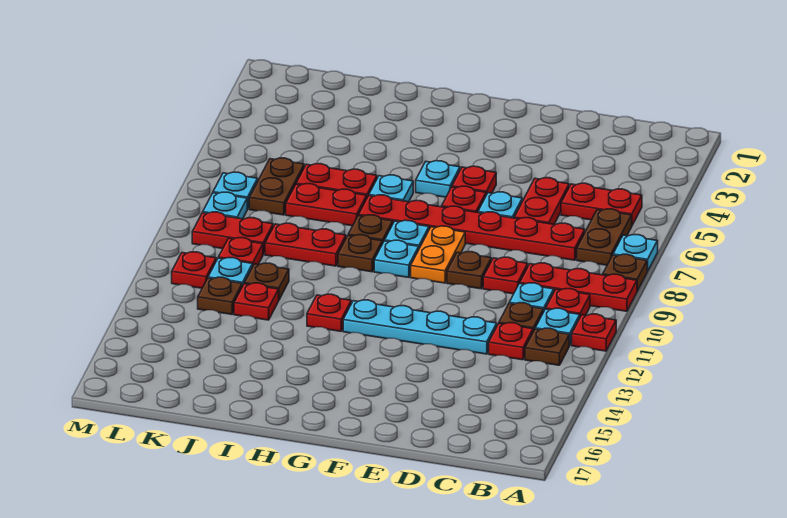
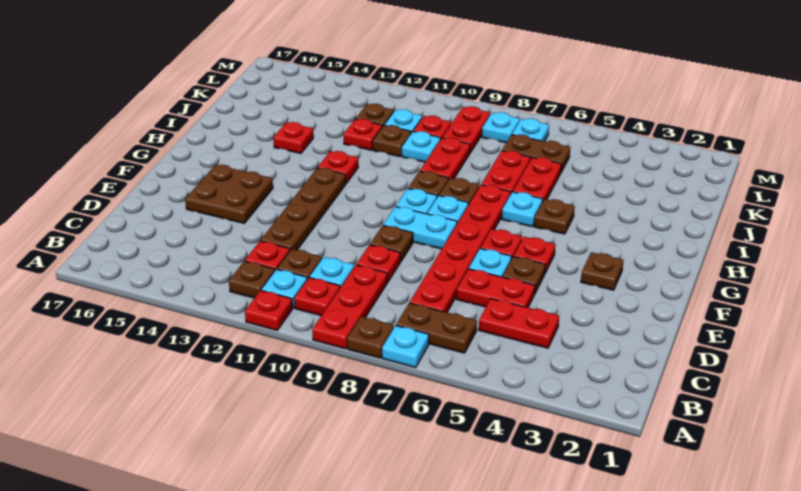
red plate B5:C5 level 1 -> red plate C4:C5 level 1
cyan plate D12:G12 level 1 -> brown plate D12:G12 level 1
none -> brown plate E5 level 1
none -> brown plate E14:F15 level 1
none -> brown plate F3 level 1
orange plate F8:F9 level 1 -> cyan plate F8:F9 level 1
cyan plate G5 level 1 -> cyan plate J10 level 1
none -> brown plate H5 level 1
red plate L11 level 1 -> red plate I14 level 1

